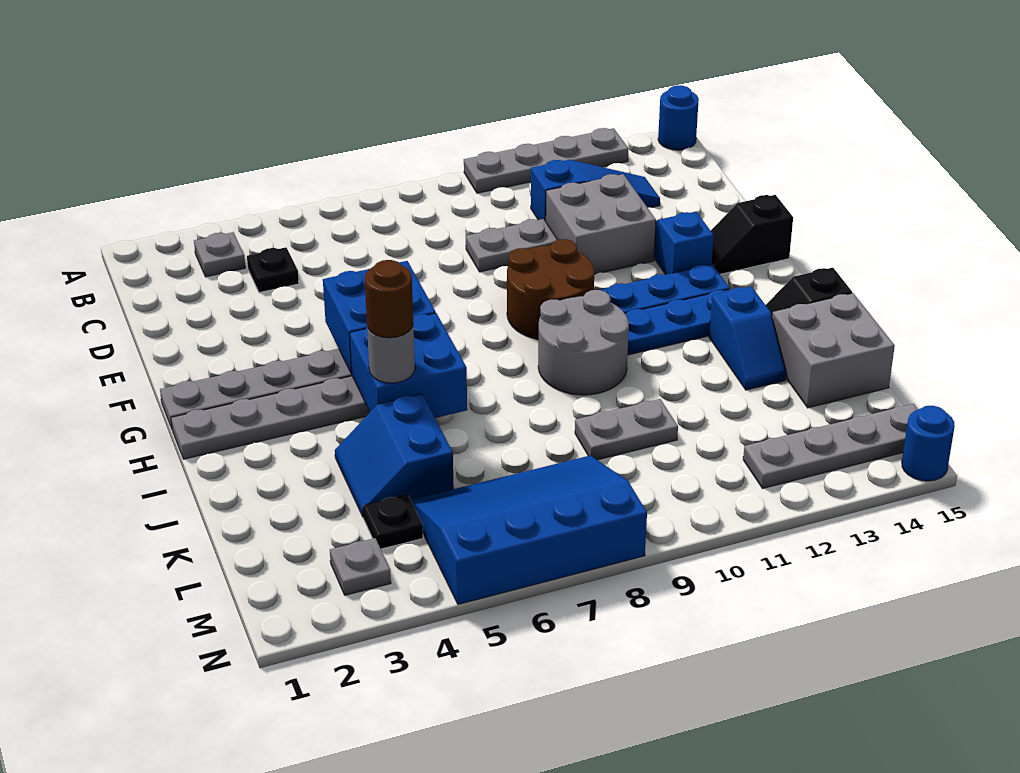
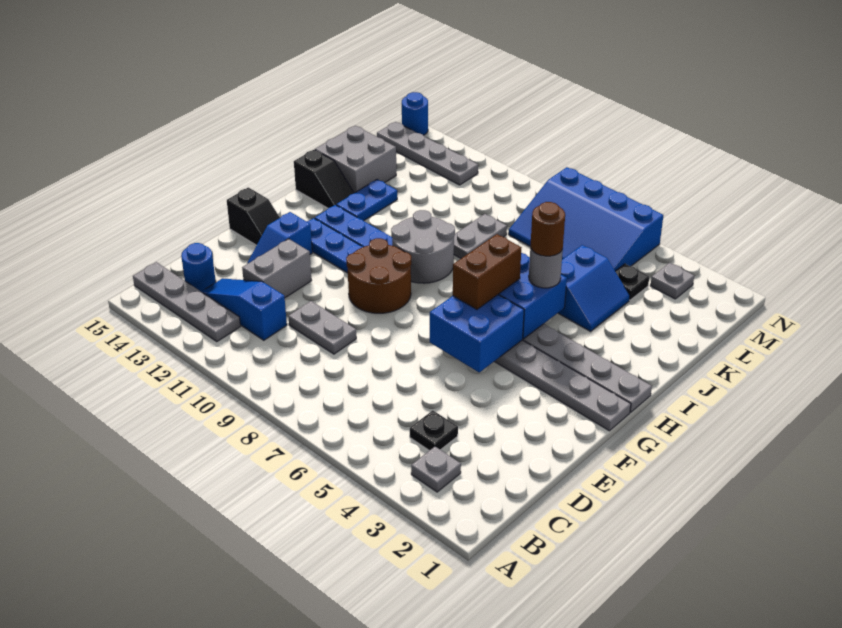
grey plate A10:A13 level 1 -> grey plate B12:B15 level 1
blue round brick A15 level 1 -> blue round brick C14 level 1
grey brick D11:E12 level 1 -> grey brick D12:E12 level 1
none -> brown brick G6:H6 level 3
blue slope I13:J13 level 1 top I -> blue plate I13:J13 level 1
grey plate K9:K10 level 1 -> grey plate J9:K9 level 1

